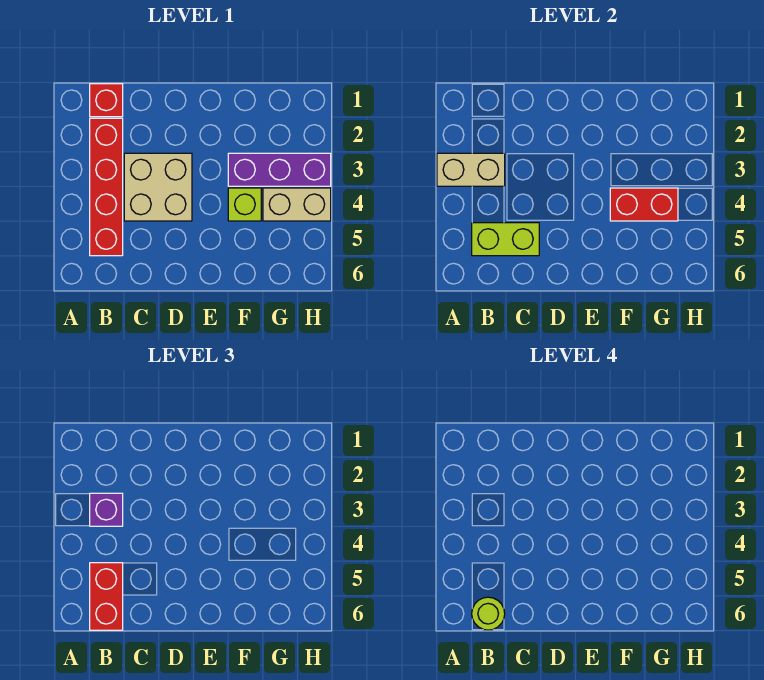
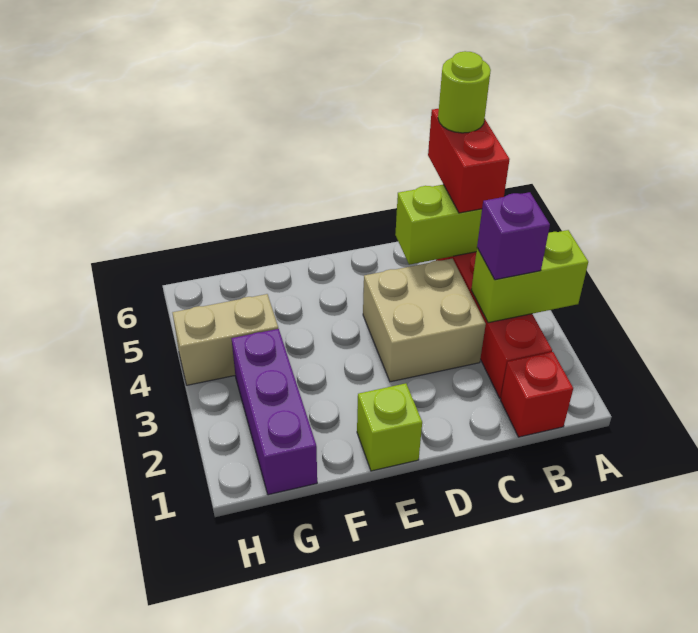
tan brick A3:B3 level 2 -> lime brick A3:B3 level 2
purple brick F3:H3 level 1 -> purple brick G1:G3 level 1
lime brick F4 level 1 -> lime brick E1 level 1
red brick F4:G4 level 2 -> none

